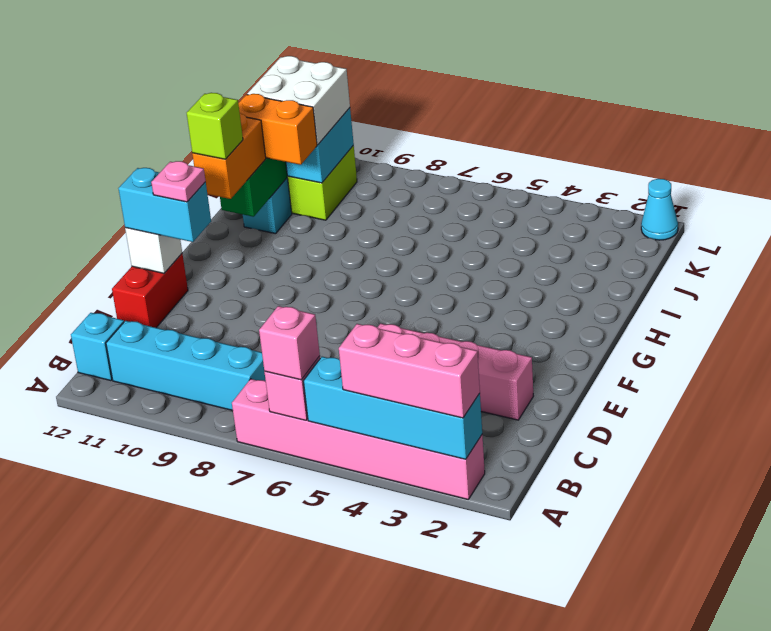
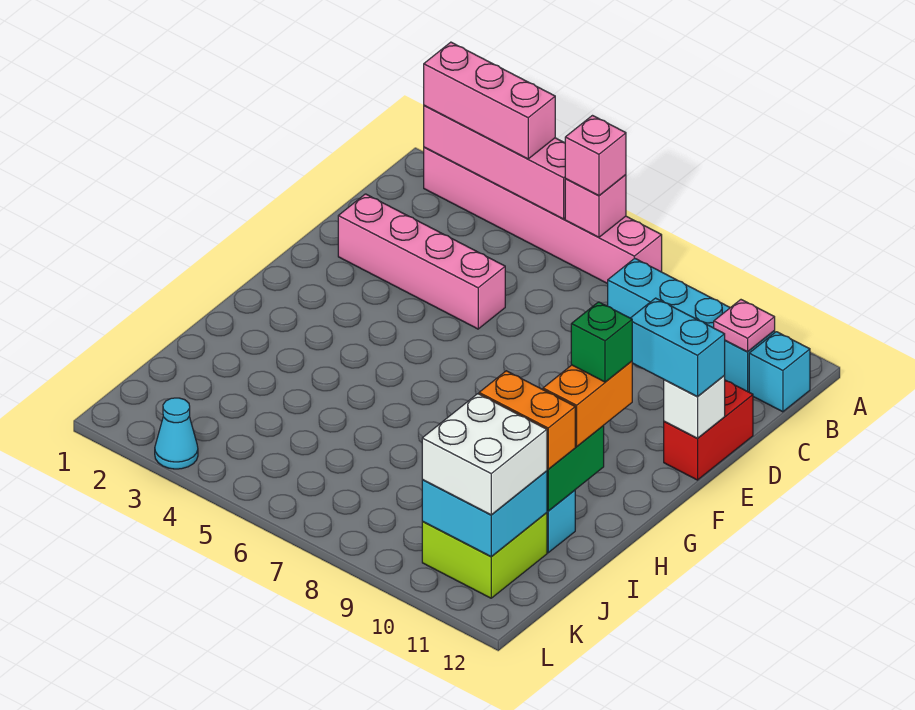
cyan brick A2:A5 level 2 -> pink brick A2:A5 level 2
pink plate E11 level 4 -> pink plate B11 level 2
lime brick G11 level 4 -> green brick G11 level 4
cyan cone L1 level 1 -> cyan cone L3 level 1

